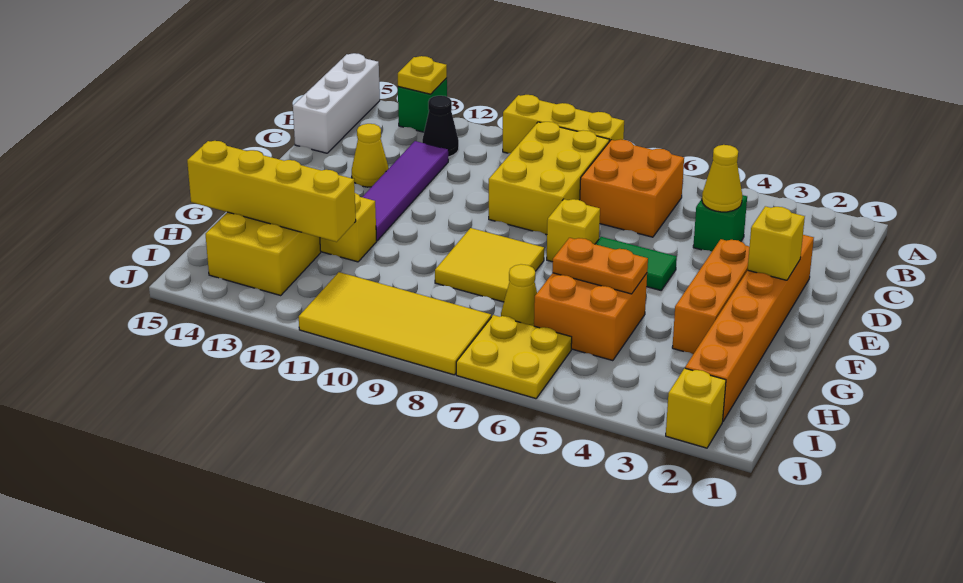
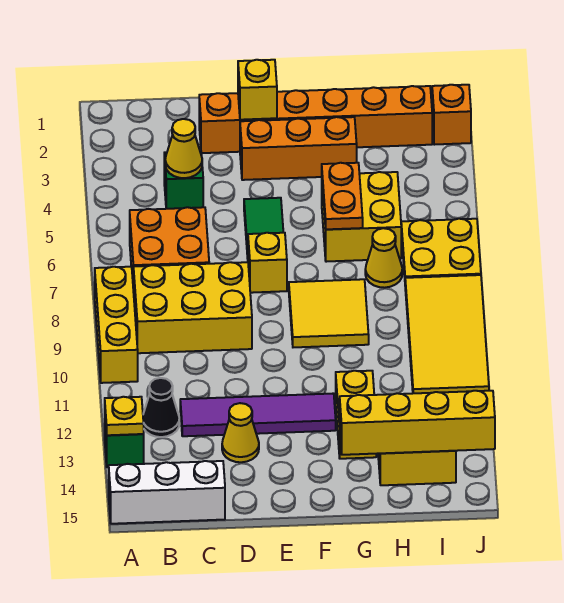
orange brick G5:H6 level 1 -> yellow brick G5:H6 level 1
yellow brick H12:H15 level 2 -> yellow brick G14:J14 level 2
yellow brick J2 level 1 -> orange brick J2 level 1

